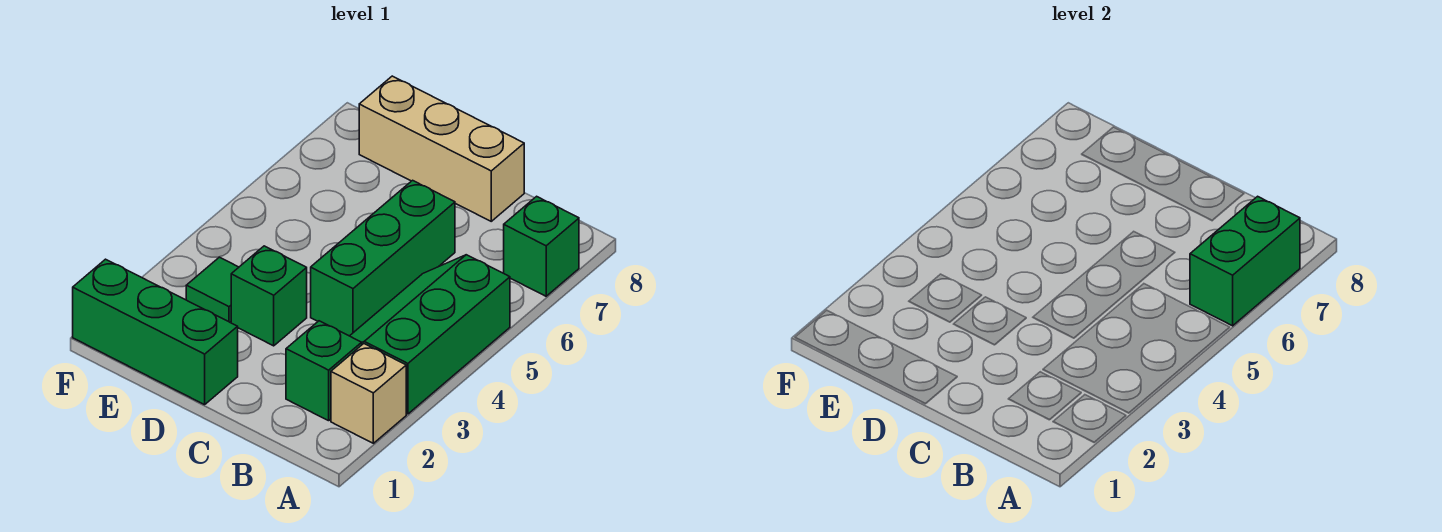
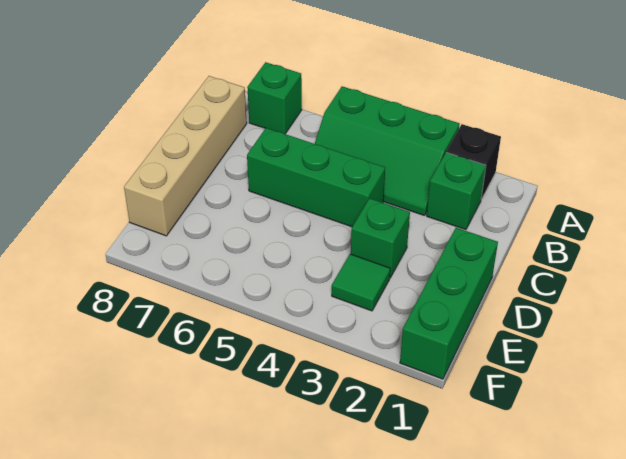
tan brick A2 level 1 -> black brick A2 level 1
green brick A6:A7 level 2 -> none
tan brick C8:E8 level 1 -> tan brick B8:E8 level 1

